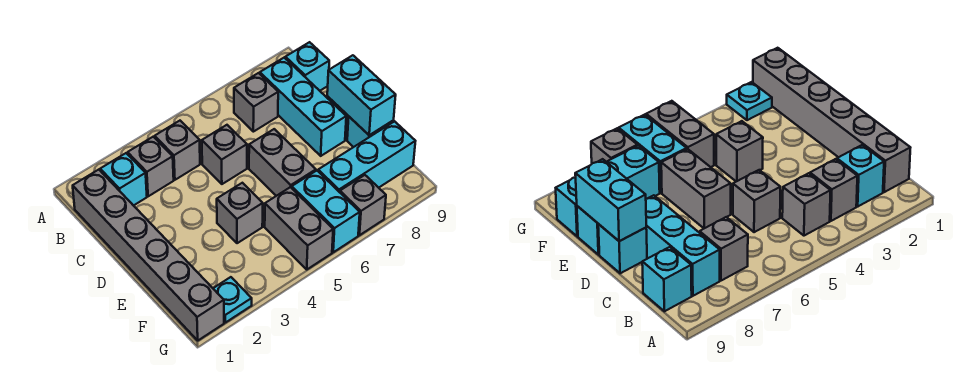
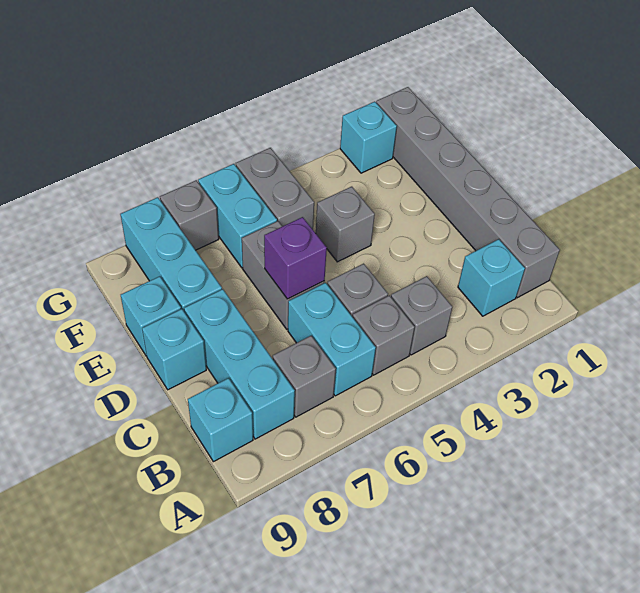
grey brick B3 level 1 -> grey brick B5 level 1
none -> purple brick D6 level 2
cyan brick D9:E9 level 2 -> cyan brick B6:C6 level 1
cyan brick F7:F9 level 1 -> cyan brick E8:G8 level 1
cyan plate G2 level 1 -> cyan brick G2 level 1

